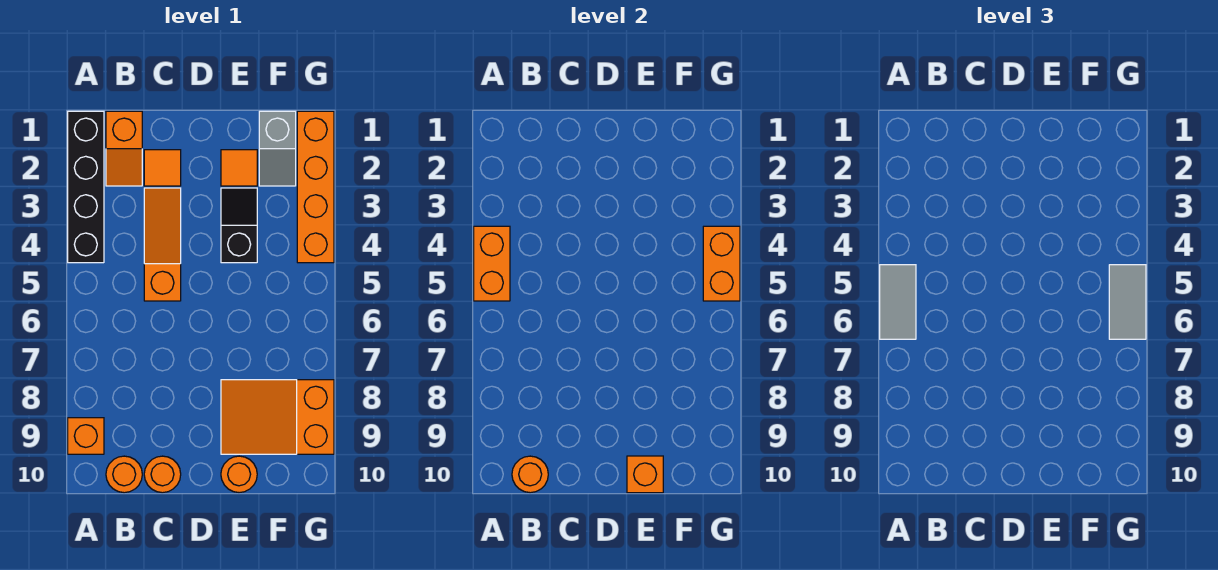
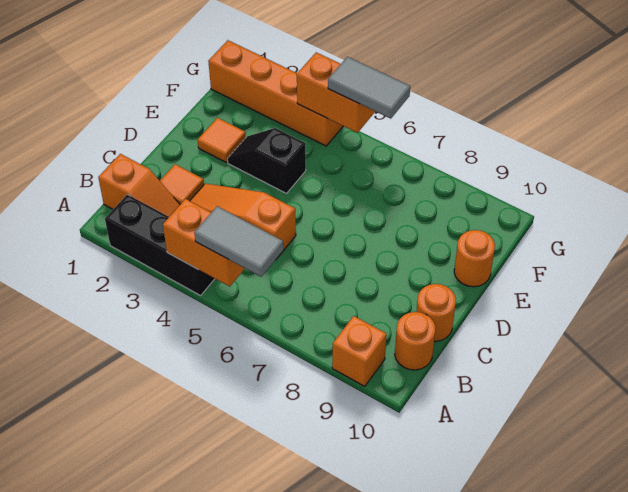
black brick A1:A4 level 1 -> black brick A2:A4 level 1
orange round brick B10 level 2 -> none
orange slope E8:G9 level 1 top G -> none
orange brick E10 level 2 -> none
grey slope F1:F2 level 1 top 1 -> none

